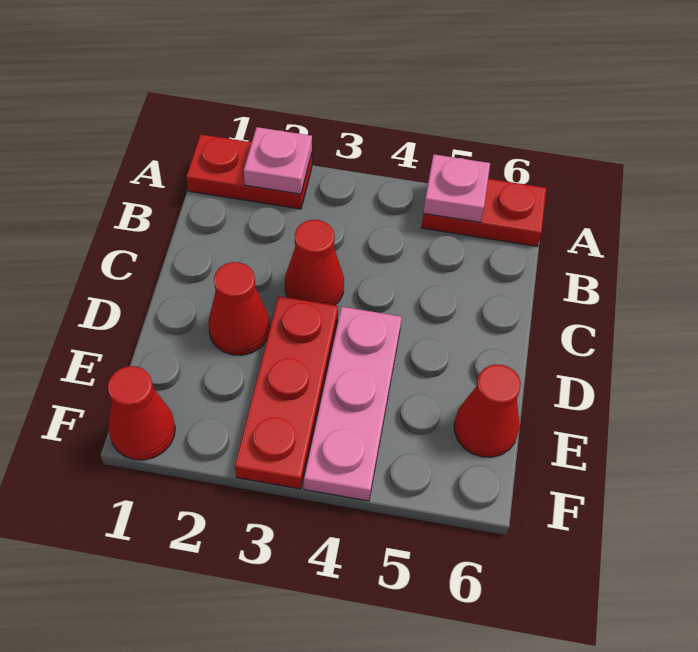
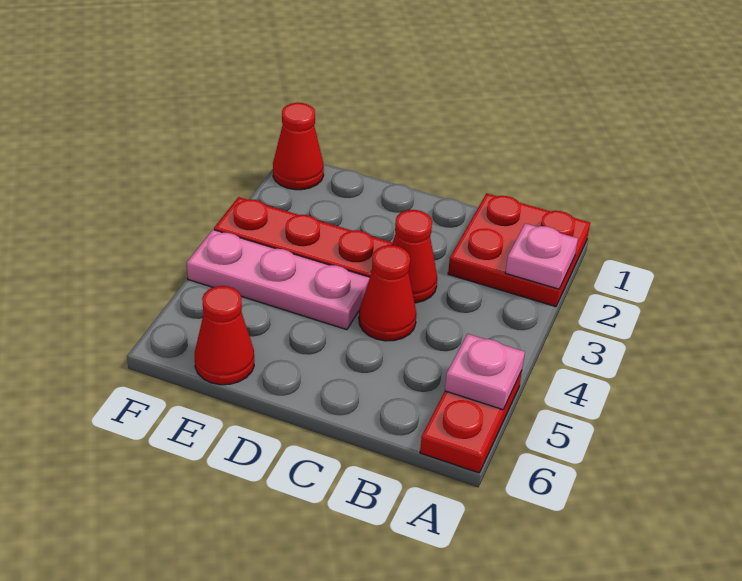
red plate A1:A2 level 1 -> red plate A1:B2 level 1
red cone D2 level 1 -> red cone C4 level 1

